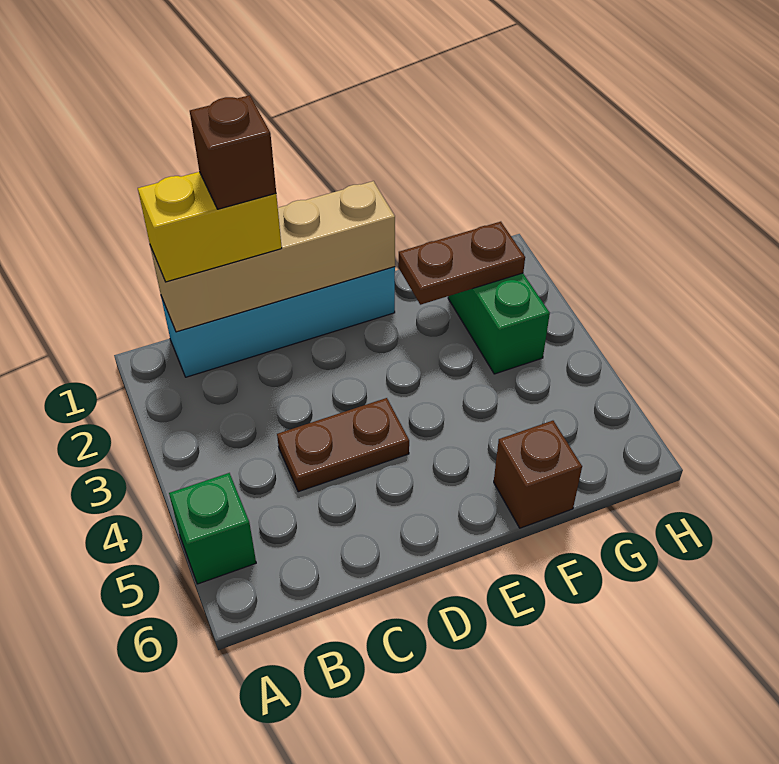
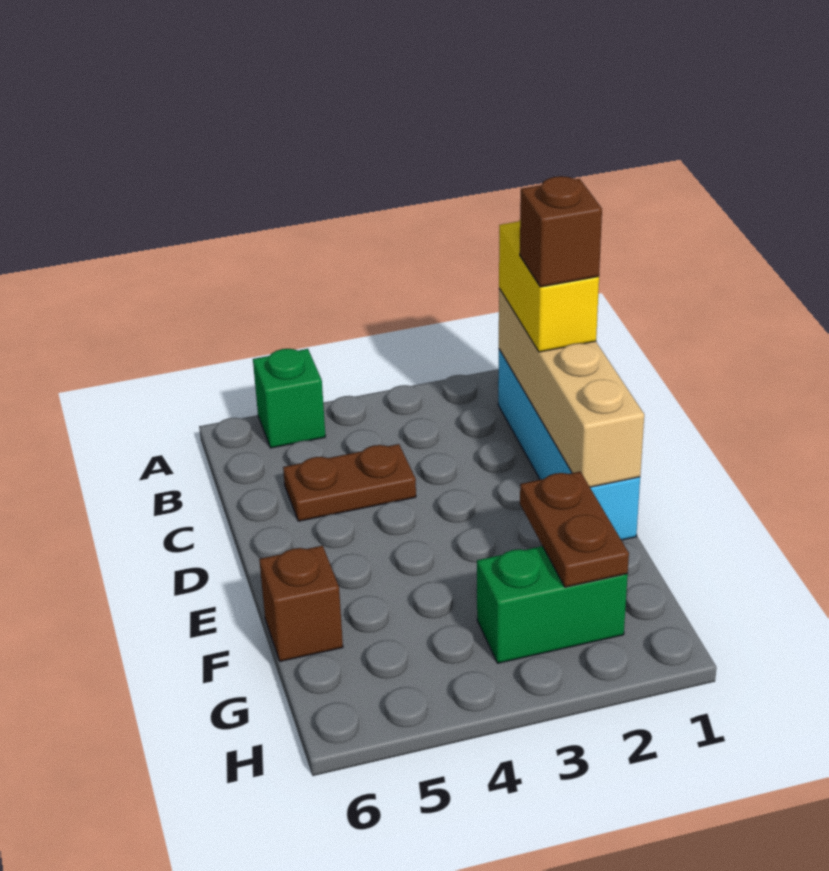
brown plate C4:D4 level 1 -> brown plate C4:C5 level 1

